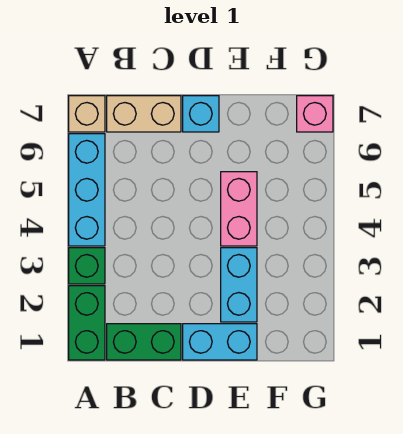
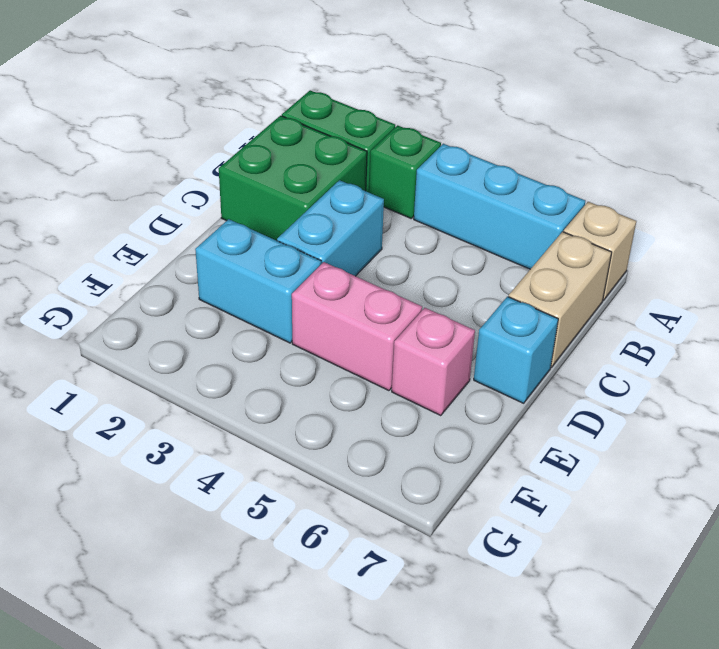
green brick B1:C1 level 1 -> green brick B1:C2 level 1
cyan brick D1:E1 level 1 -> cyan brick C3:D3 level 1
pink brick G7 level 1 -> pink brick E6 level 1

